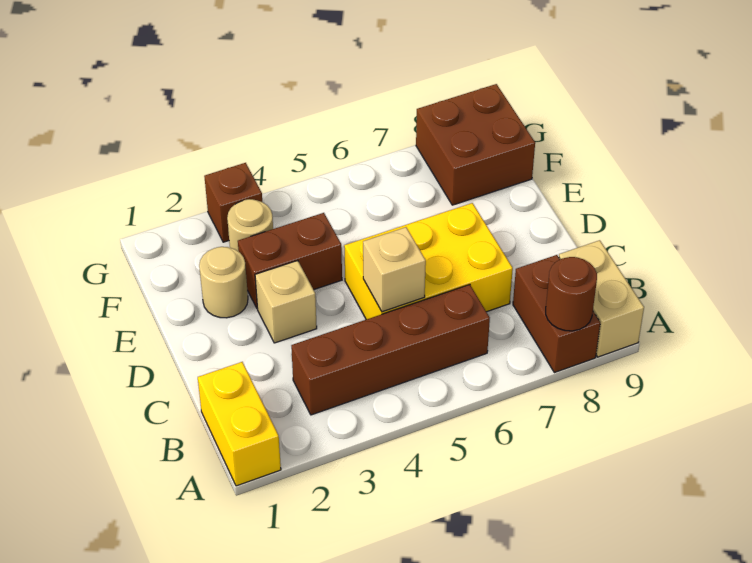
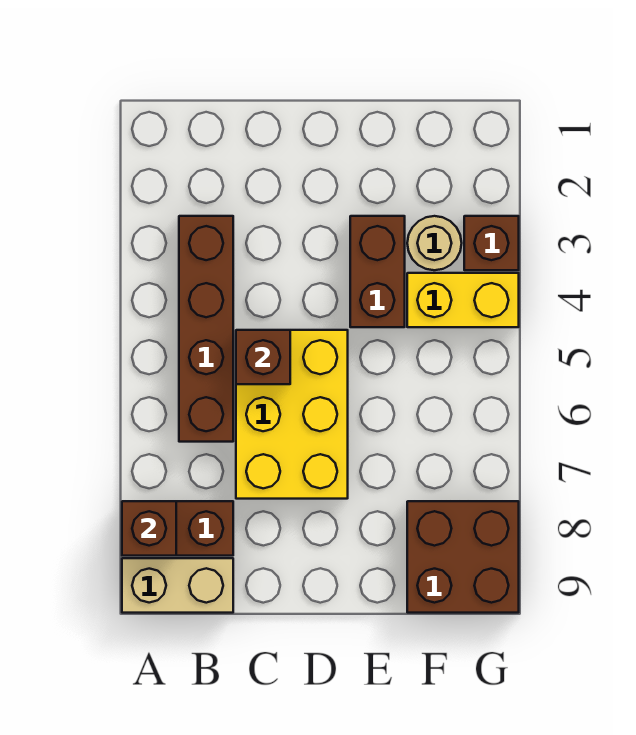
yellow brick A1:B1 level 1 -> yellow brick F4:G4 level 1
brown round brick A8 level 2 -> brown brick A8 level 2
tan brick C5 level 2 -> brown brick C5 level 2
tan brick D3 level 1 -> none
tan round brick E2 level 1 -> none

